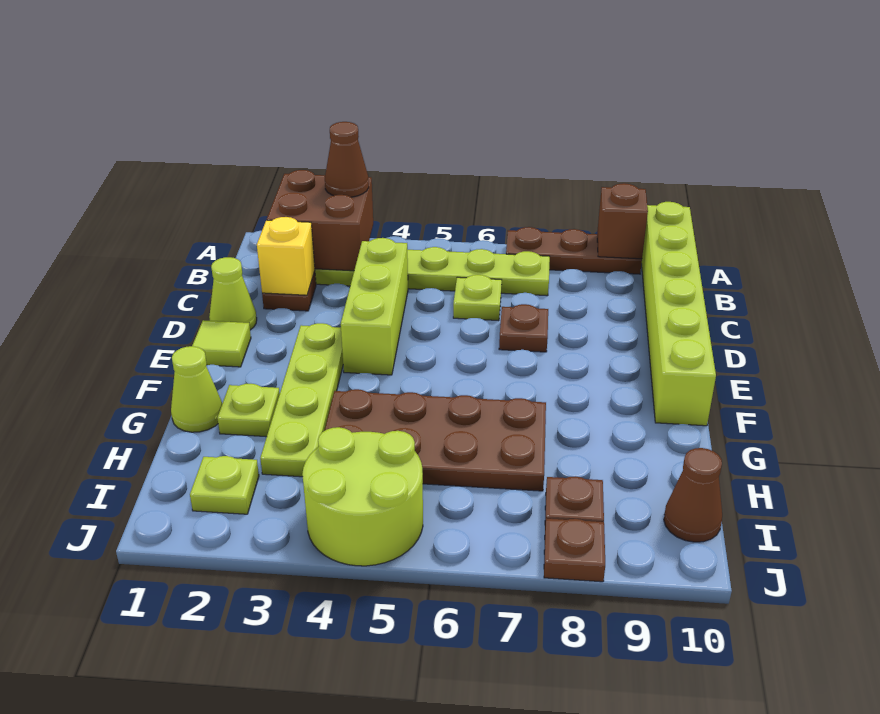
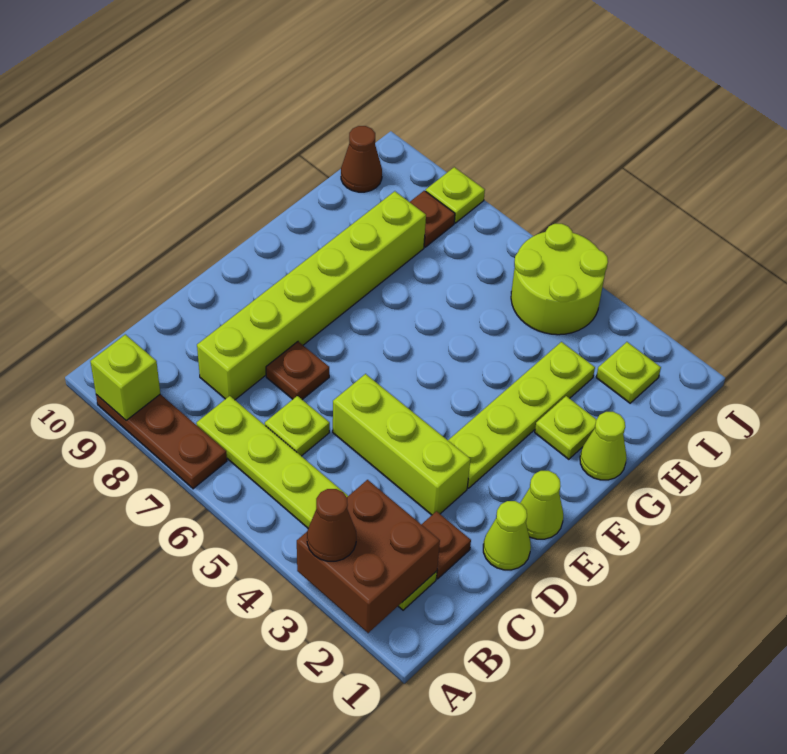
brown brick A9 level 2 -> lime brick A9 level 2
lime brick A10:F10 level 1 -> lime brick C8:H8 level 1
yellow brick C2 level 2 -> none
lime brick C4:E4 level 1 -> lime brick D3:D5 level 1
lime tile E1 level 1 -> lime cone E1 level 1
brown plate G4:H7 level 1 -> none
brown plate J8 level 1 -> lime plate J8 level 1

